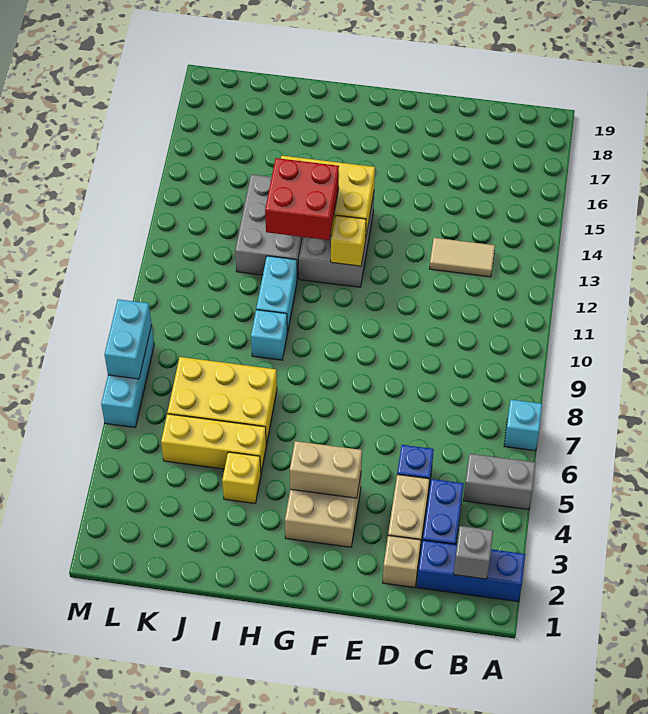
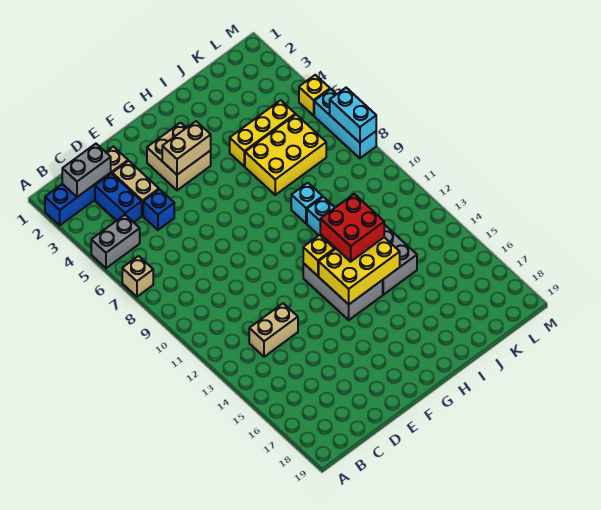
cyan brick A7 level 1 -> tan brick A7 level 1
grey brick B2 level 2 -> grey brick B2:C2 level 2
tan tile C13:D13 level 1 -> tan brick C13:D13 level 1
yellow brick I4 level 1 -> yellow brick M5 level 1

